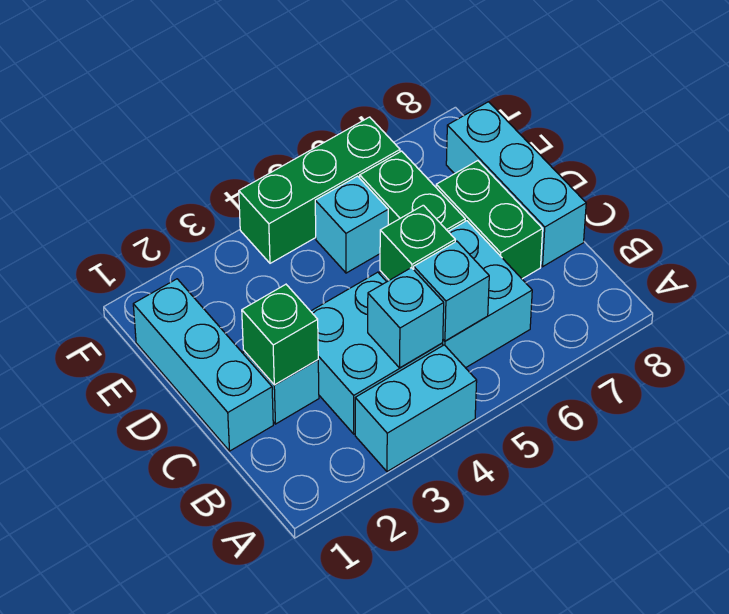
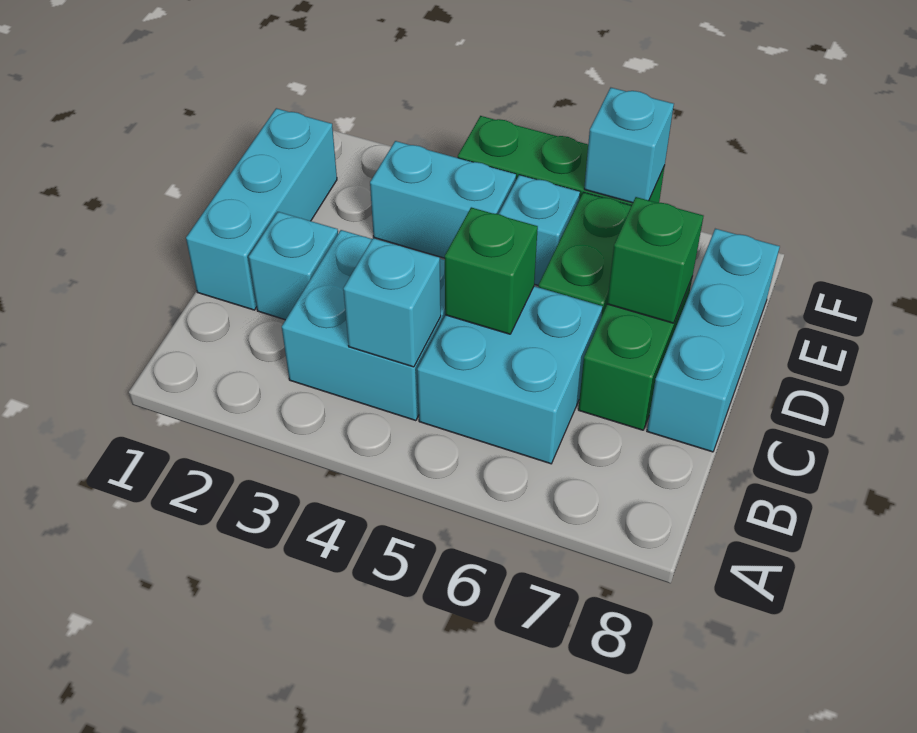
cyan brick A3:A4 level 1 -> cyan brick E3:E4 level 1
cyan brick B5 level 2 -> cyan brick F6 level 2
green brick C2 level 2 -> green brick D7 level 2

